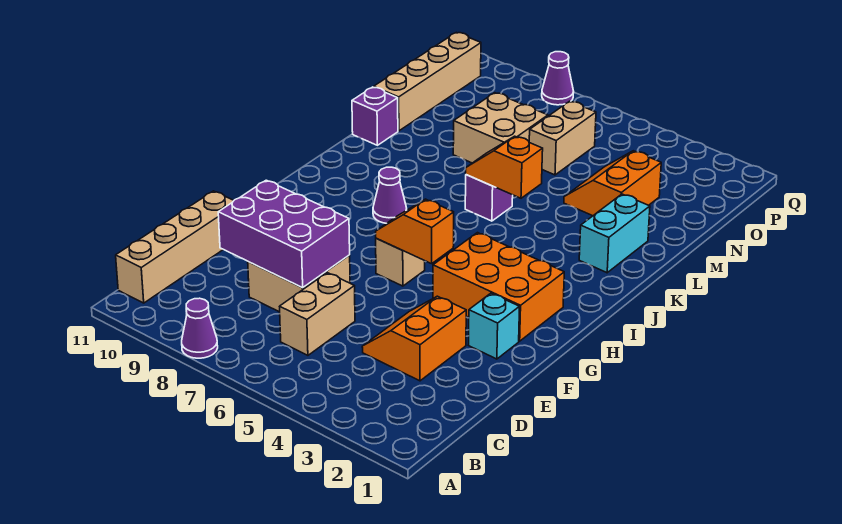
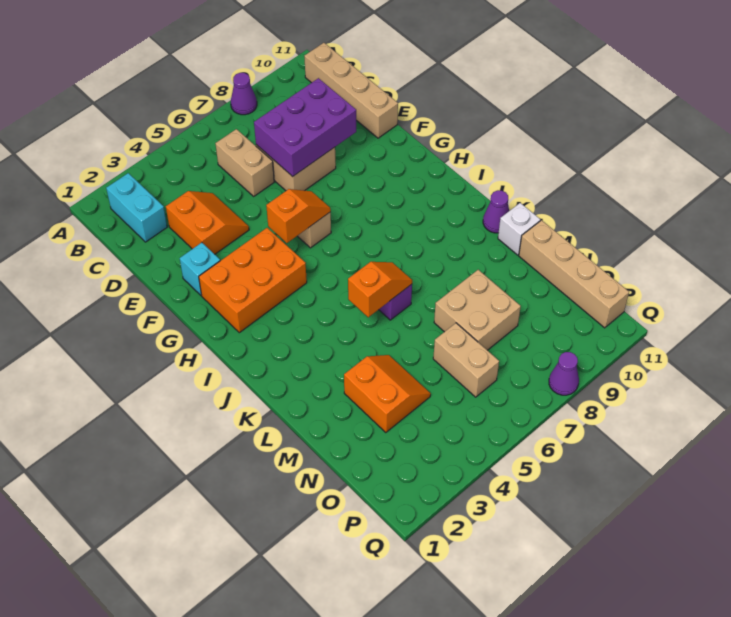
purple cone I8 level 1 -> purple cone K11 level 1
cyan brick K2:L2 level 1 -> cyan brick B2:C2 level 1
purple brick L11 level 1 -> white brick L11 level 1

